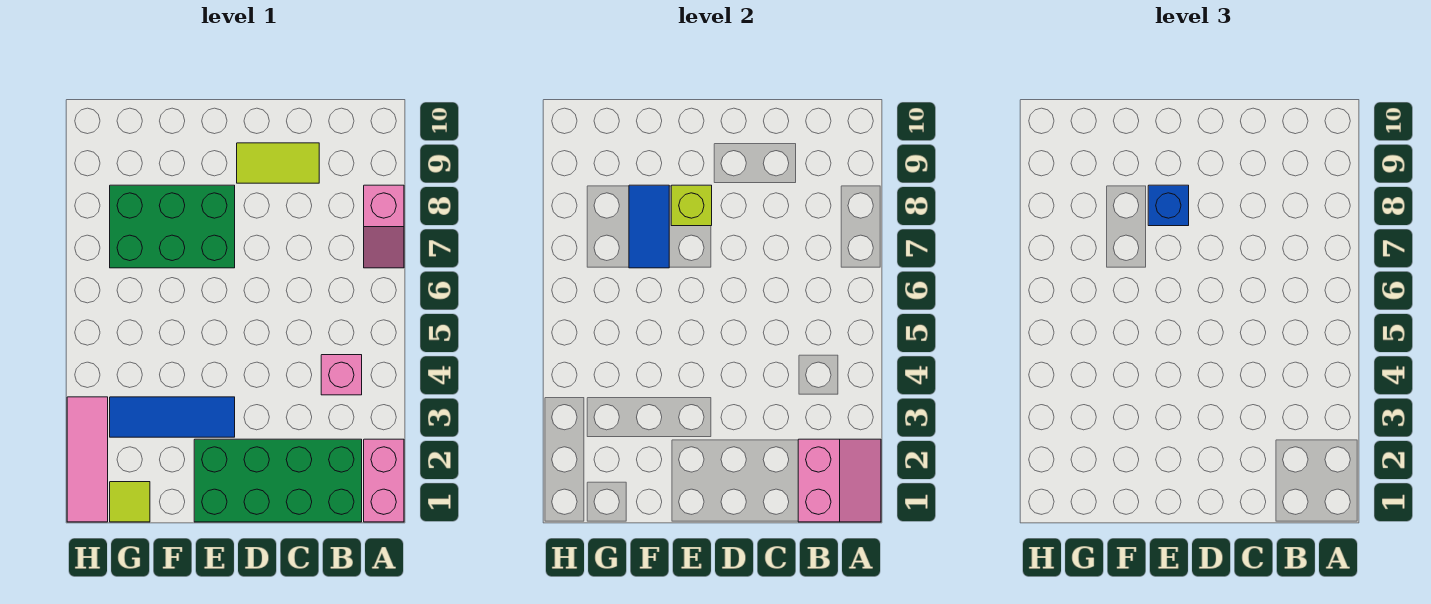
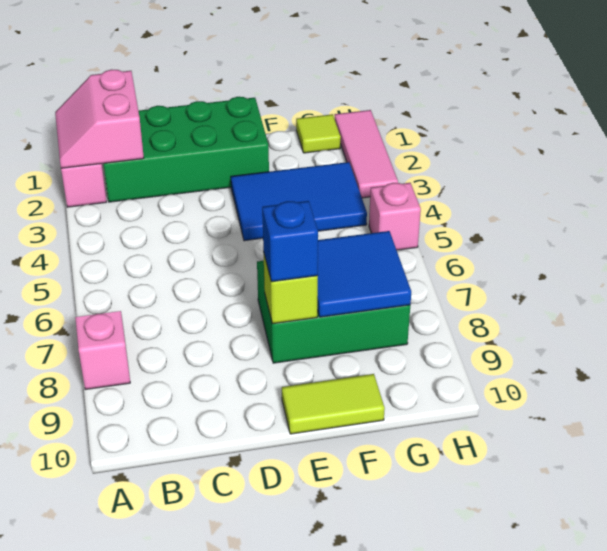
pink brick B4 level 1 -> pink brick H5 level 1
lime tile C9:D9 level 1 -> lime tile E10:F10 level 1
blue tile E3:G3 level 1 -> blue tile E3:G4 level 1
blue tile F7:F8 level 2 -> blue tile F7:G8 level 2

